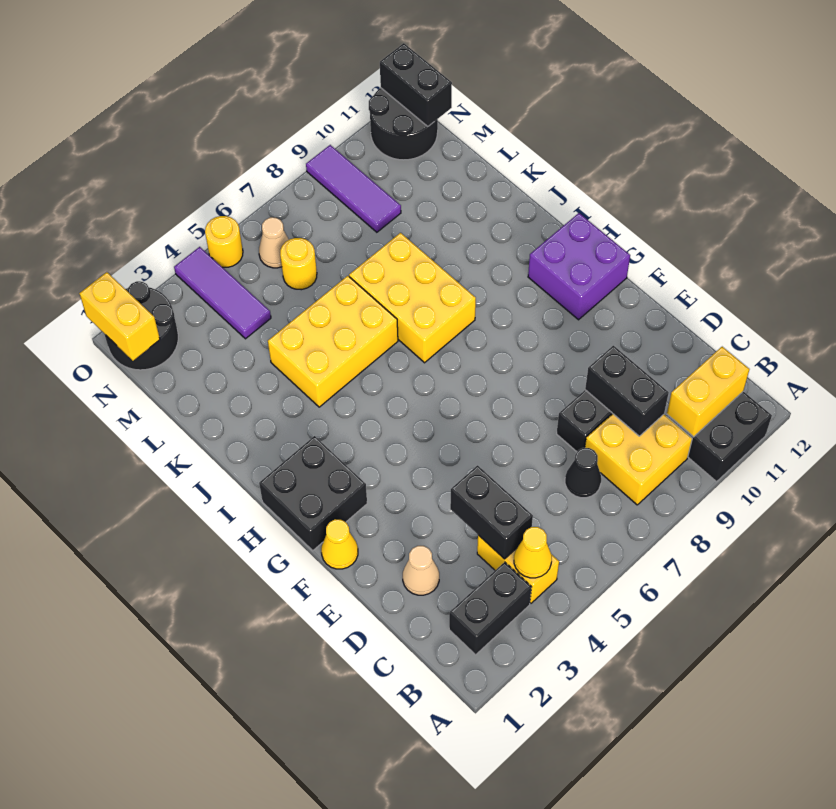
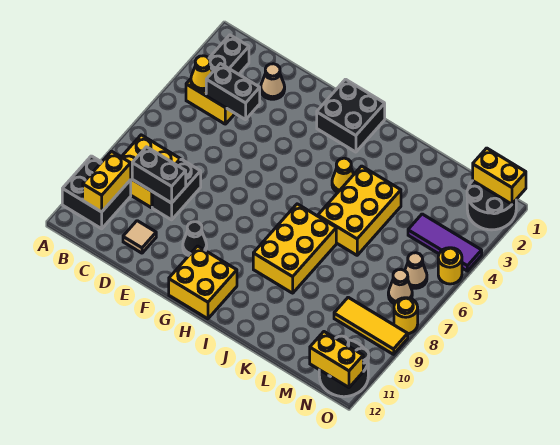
black cone C7 level 1 -> black cone F10 level 1
none -> tan tile D11 level 1
yellow cone F1 level 1 -> yellow cone I4 level 1
purple brick G11:H12 level 1 -> yellow brick G11:H12 level 1
yellow brick I7:K8 level 1 -> yellow brick I7:J9 level 1
yellow round brick M6 level 1 -> yellow round brick O8 level 1
purple tile M9:O9 level 1 -> yellow tile M9:O9 level 1
none -> tan cone N7 level 1
black brick N12:O12 level 2 -> yellow brick N12:O12 level 2

